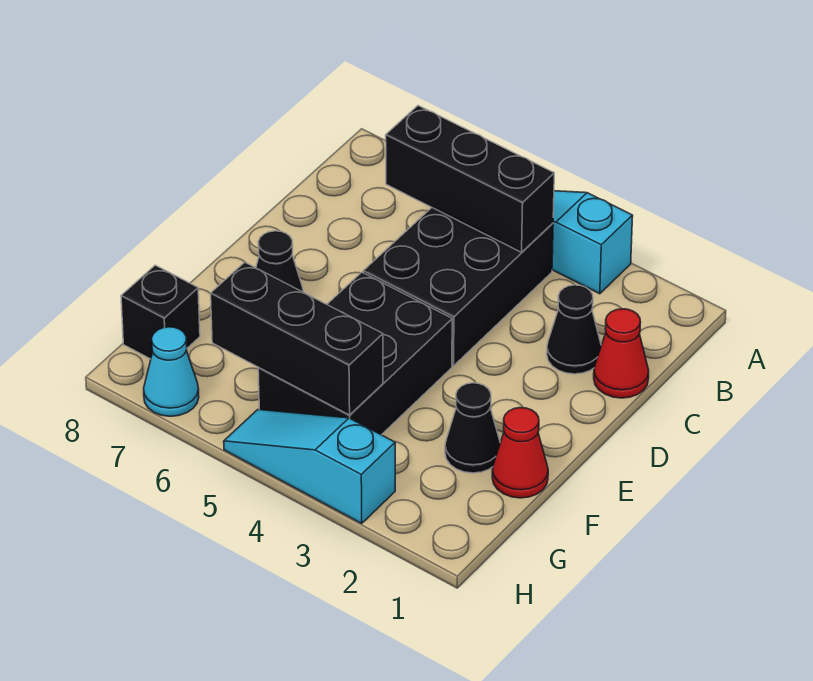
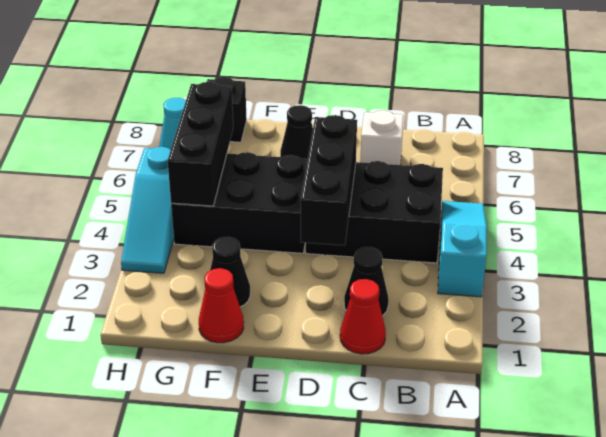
black brick B4:B6 level 2 -> black brick D3:D5 level 2
none -> white brick C7 level 1
cyan slope H3:H5 level 1 top 3 -> cyan slope H3:H5 level 1 top 5

